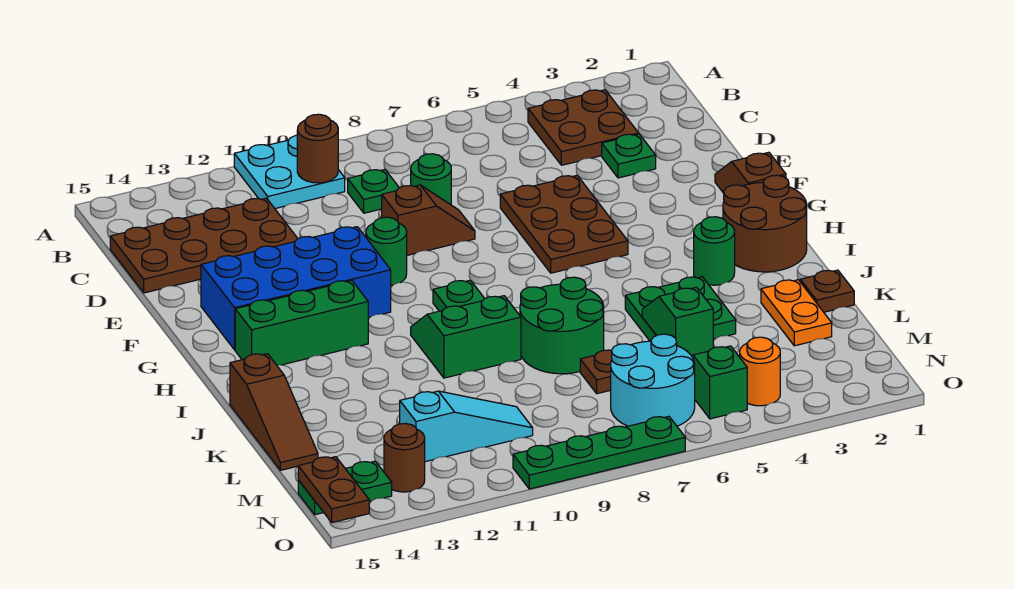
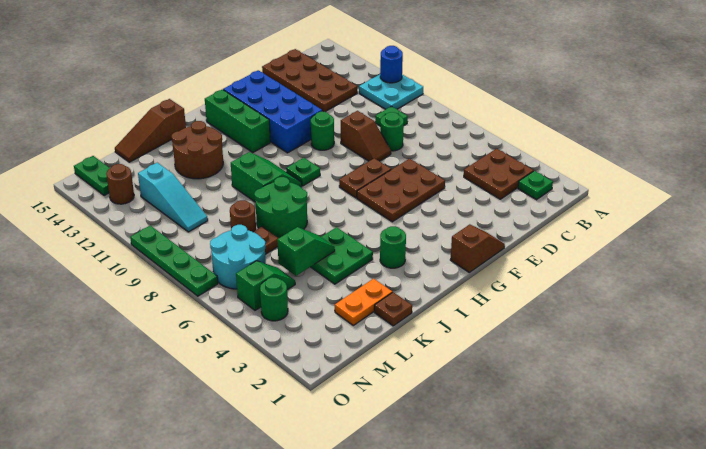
none -> blue round brick A11 level 2
brown round brick B10 level 2 -> brown round brick L8 level 1
green plate D3 level 1 -> green plate B2 level 1
brown round brick H1:I2 level 1 -> brown round brick J12:K13 level 1
orange round brick N4 level 1 -> green round brick N4 level 1
brown plate N15:O15 level 2 -> brown plate F7:G7 level 1

